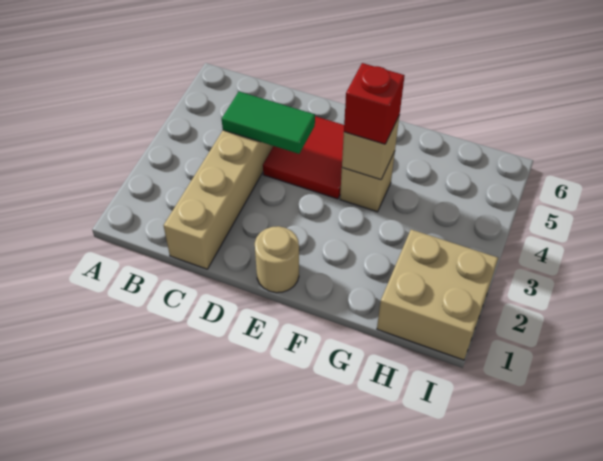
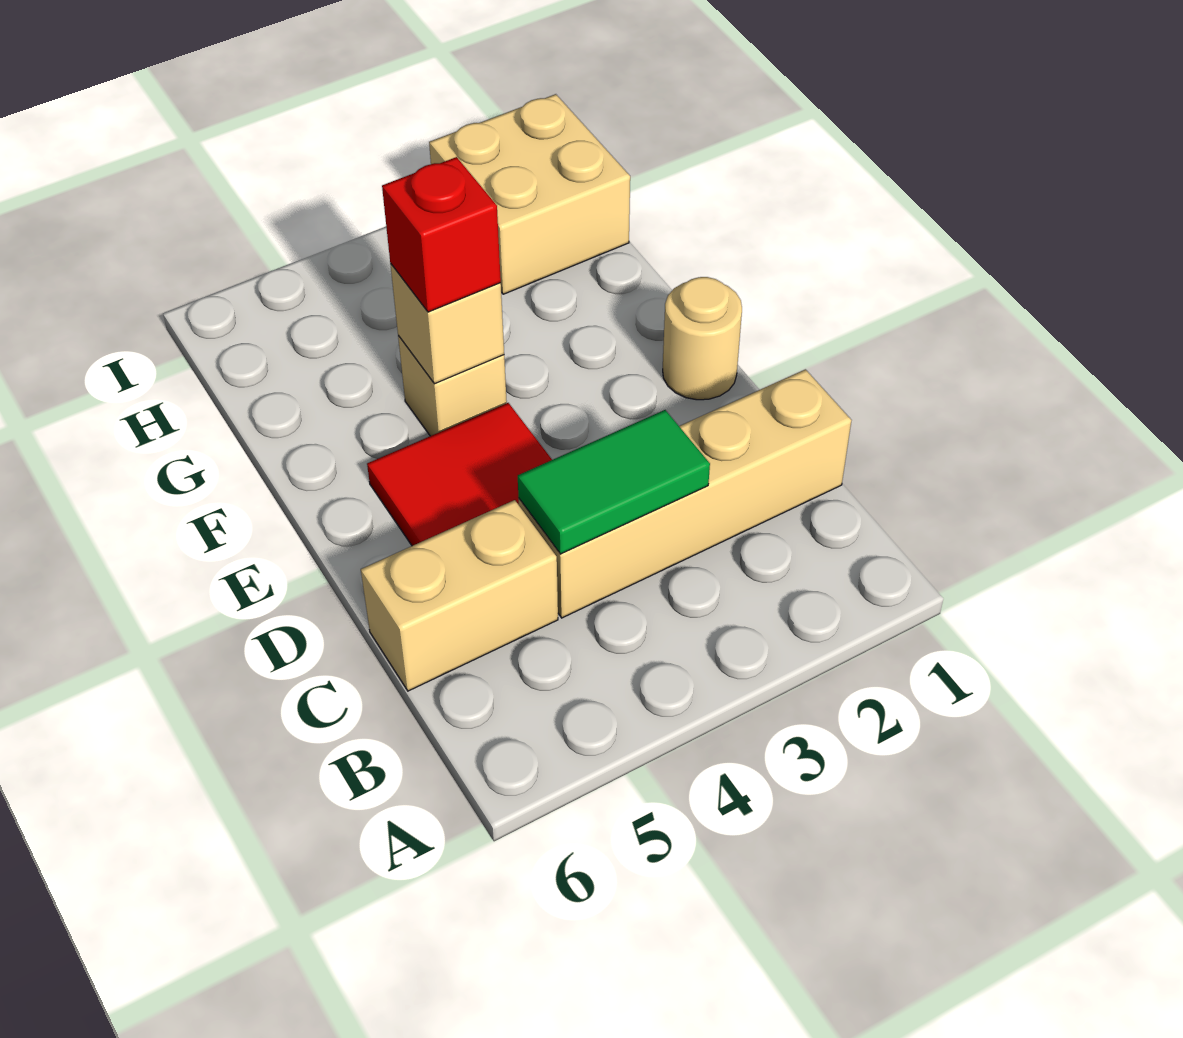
green tile C4:D4 level 2 -> green tile C3:C4 level 2
none -> tan brick C5:C6 level 1

